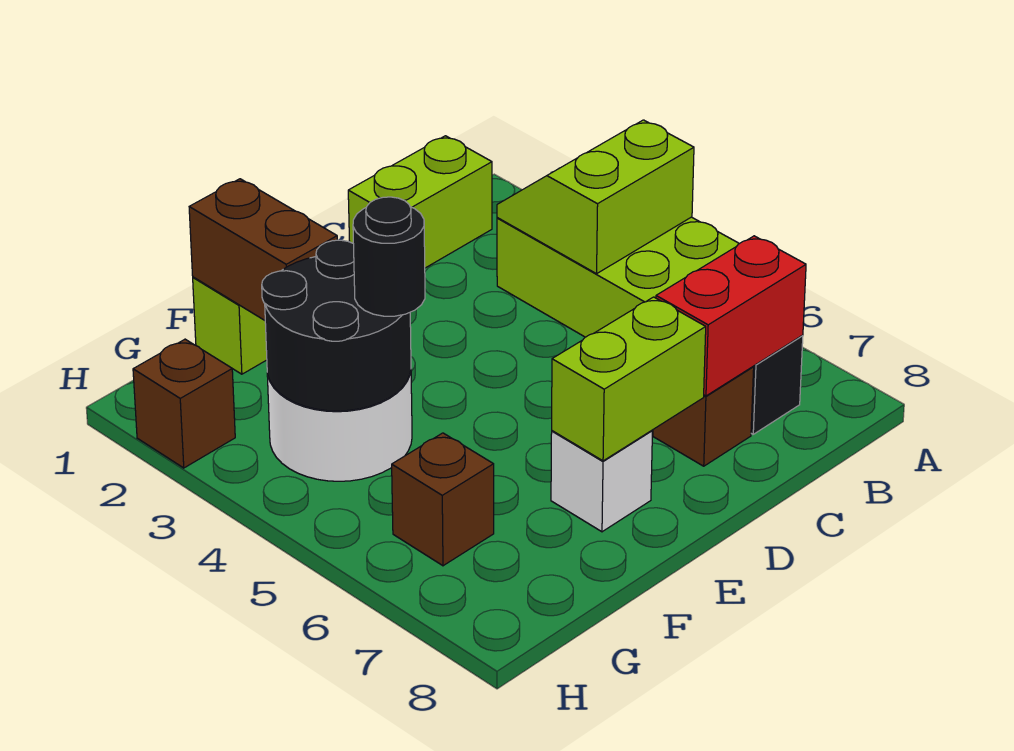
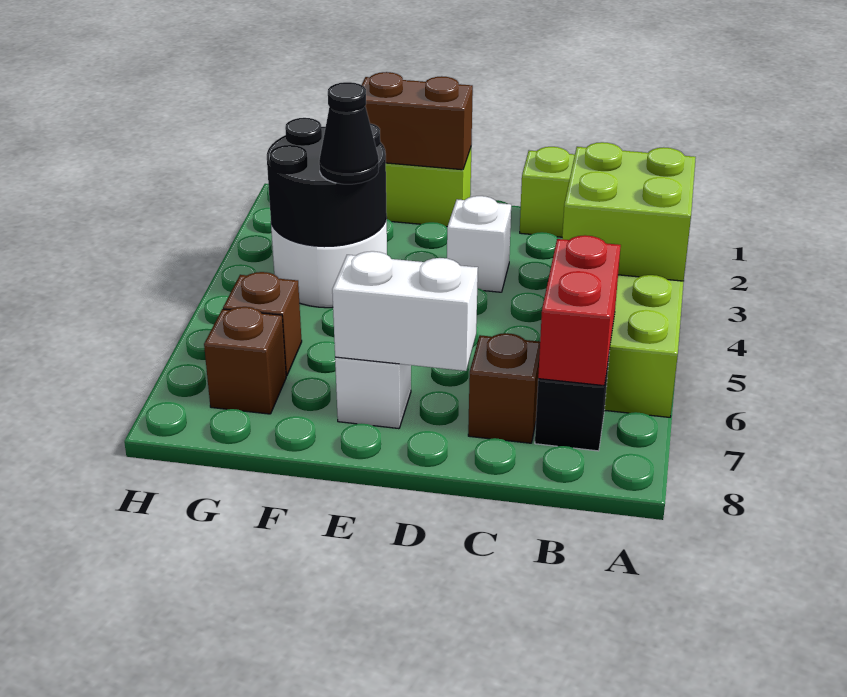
lime slope A3:B4 level 2 top 4 -> lime brick A3:B4 level 2
red brick B7:C7 level 2 -> red brick B6:B7 level 2
none -> white brick D3 level 1
lime brick D7:E7 level 2 -> white brick D7:E7 level 2
brown brick F1:F2 level 2 -> brown brick E1:F1 level 2
black round brick F4 level 3 -> black cone F4 level 3
brown brick H2 level 1 -> brown brick G7 level 1

